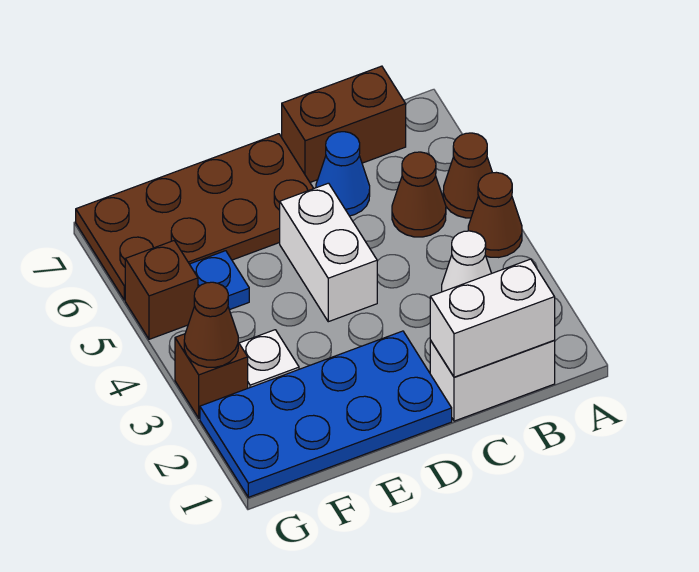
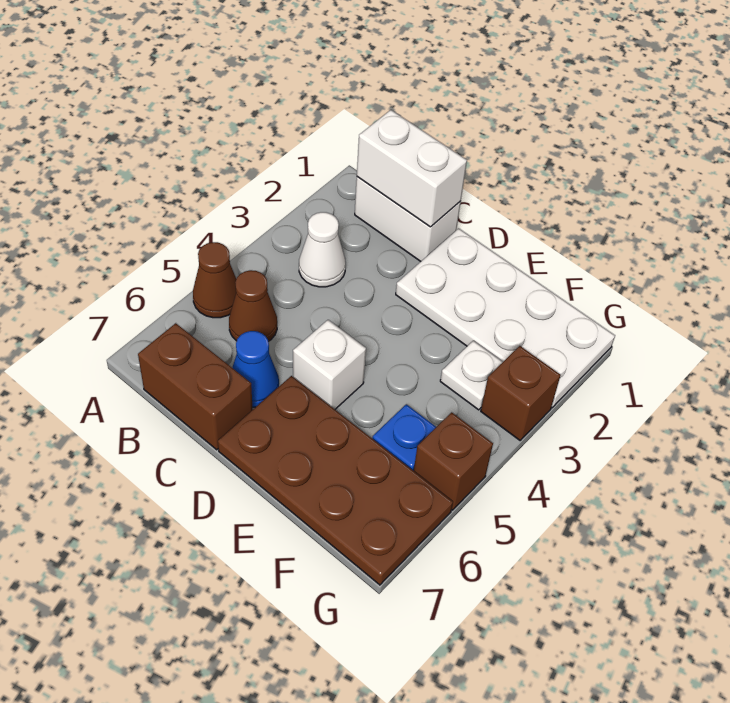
brown cone A4 level 1 -> none
blue plate D1:G2 level 1 -> white plate D1:G2 level 1
white brick D4:D5 level 1 -> white brick D5 level 1
brown cone G3 level 2 -> none

